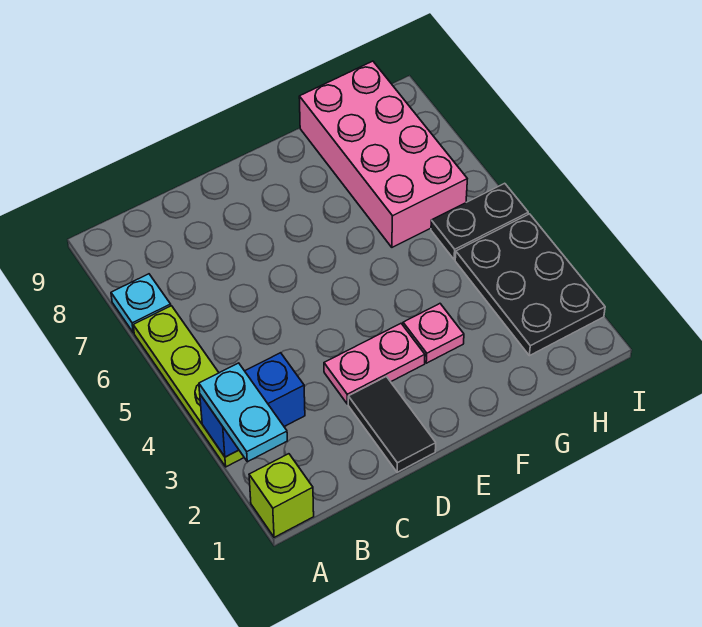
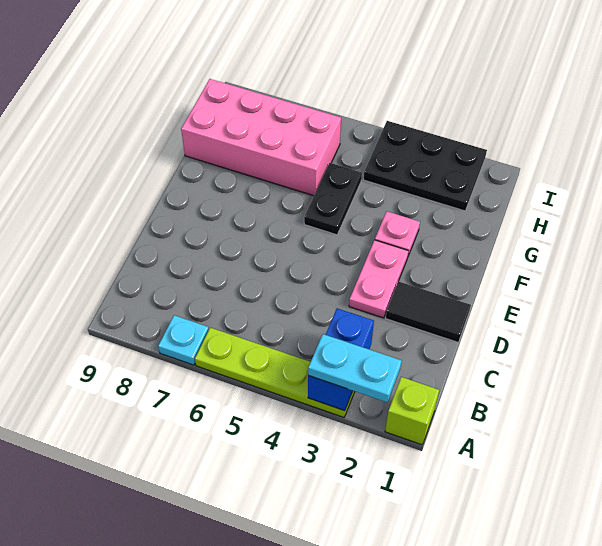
black plate H5:I5 level 1 -> black plate F5:G5 level 1

